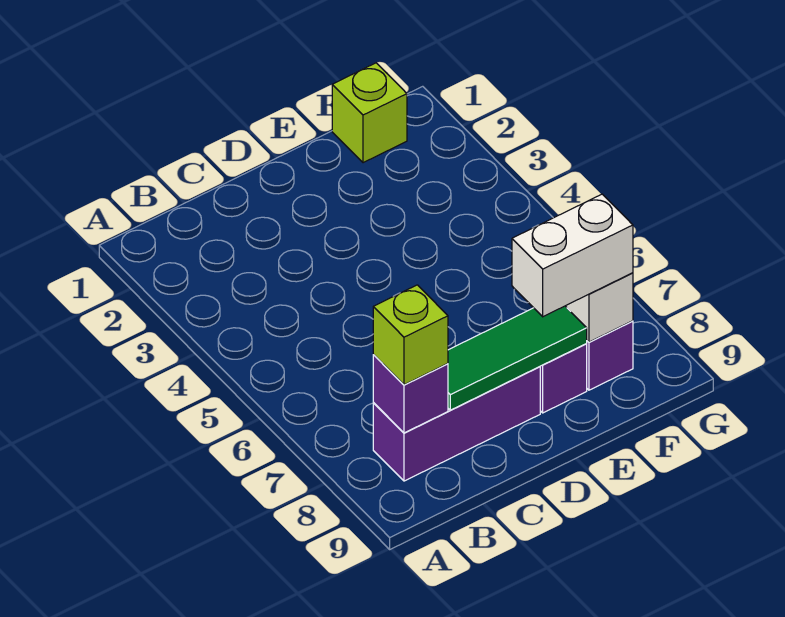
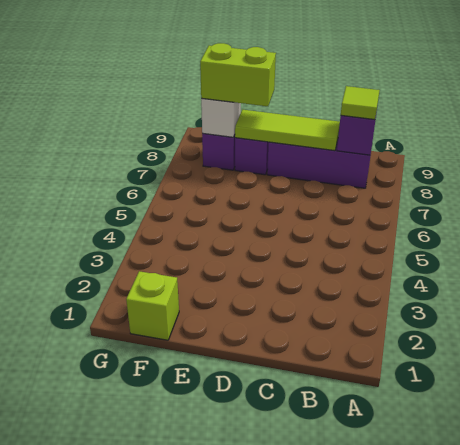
lime brick B8 level 3 -> lime tile B8 level 3
green tile C8:E8 level 2 -> lime tile C8:E8 level 2
white brick E8:F8 level 3 -> lime brick E8:F8 level 3

